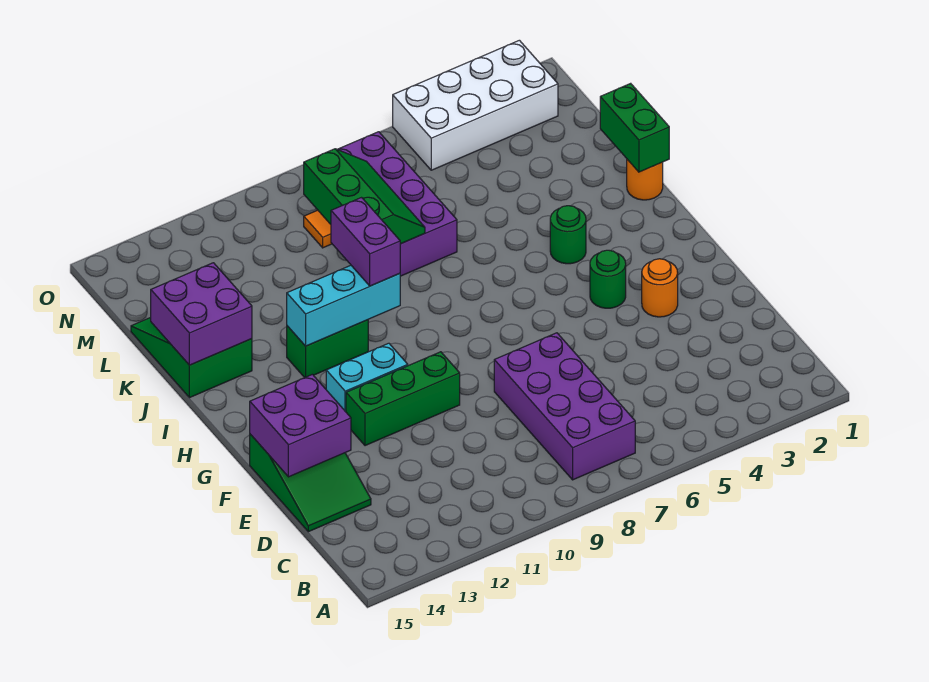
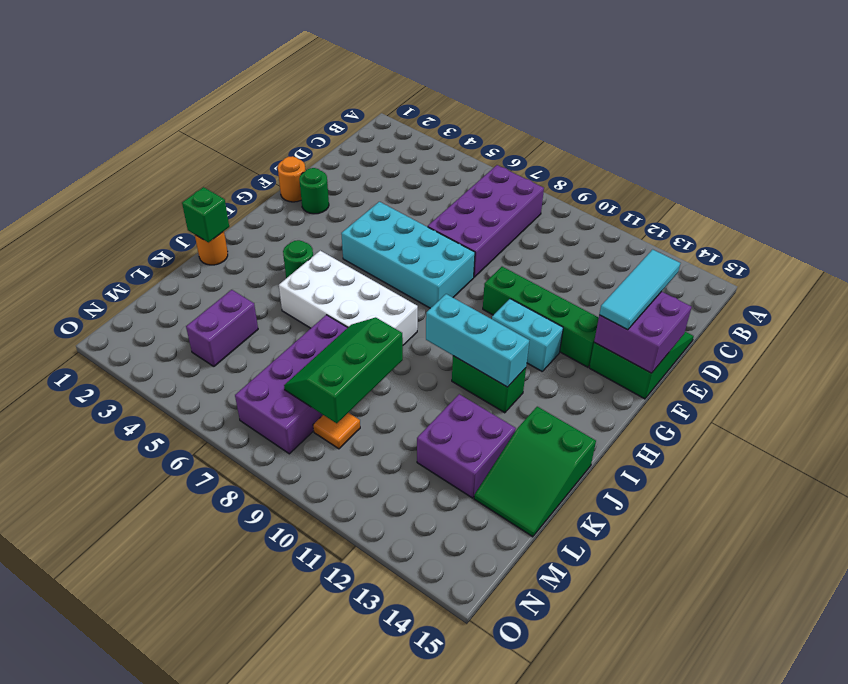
none -> cyan tile D14:F14 level 3
orange round brick F3 level 1 -> orange round brick F1 level 1
none -> cyan brick F5:G8 level 1
green brick F10:F12 level 1 -> green brick F10:F13 level 1
green round brick G4 level 1 -> green round brick F2 level 1
purple brick I10:J10 level 3 -> purple brick L4:M4 level 1
green brick J1:K1 level 2 -> green brick J1 level 2
purple brick J14:K15 level 2 -> purple brick K12:L13 level 1
white brick N2:O5 level 1 -> white brick I5:J8 level 1

